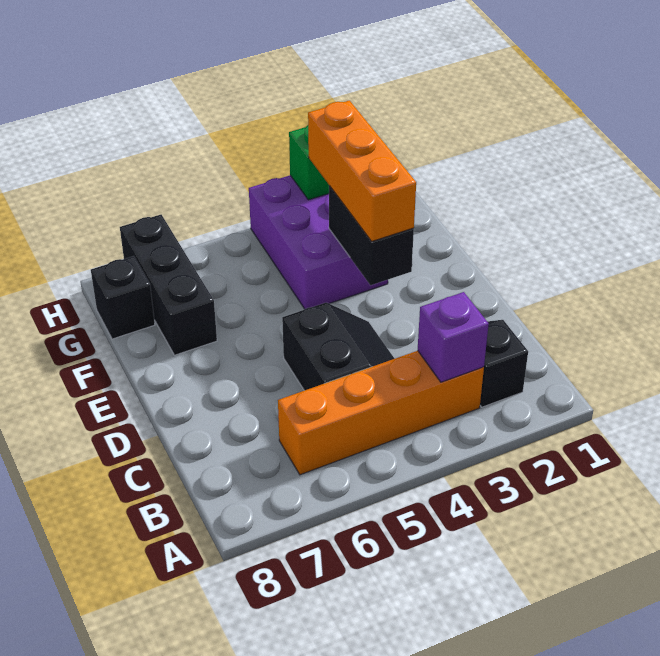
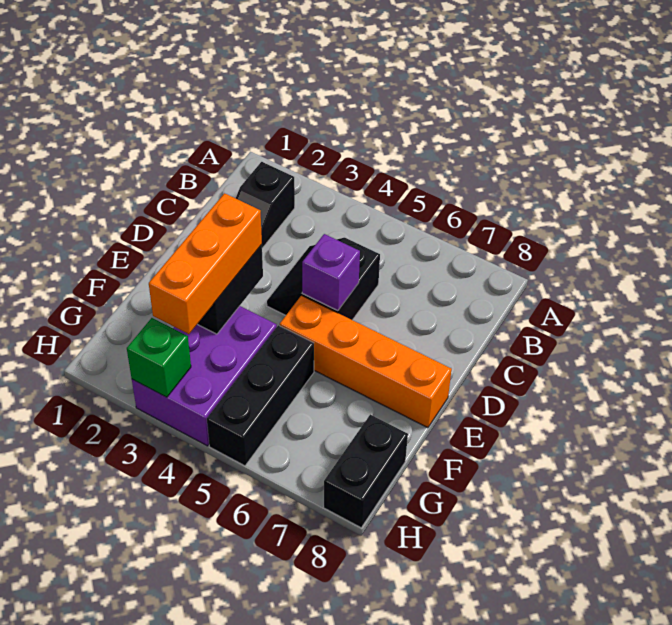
orange brick B3:B6 level 1 -> orange brick E5:E8 level 1
purple brick B3 level 2 -> purple brick D5 level 2
black brick F7:H7 level 1 -> black brick F5:H5 level 1
black brick G8 level 1 -> black brick G8:H8 level 1

